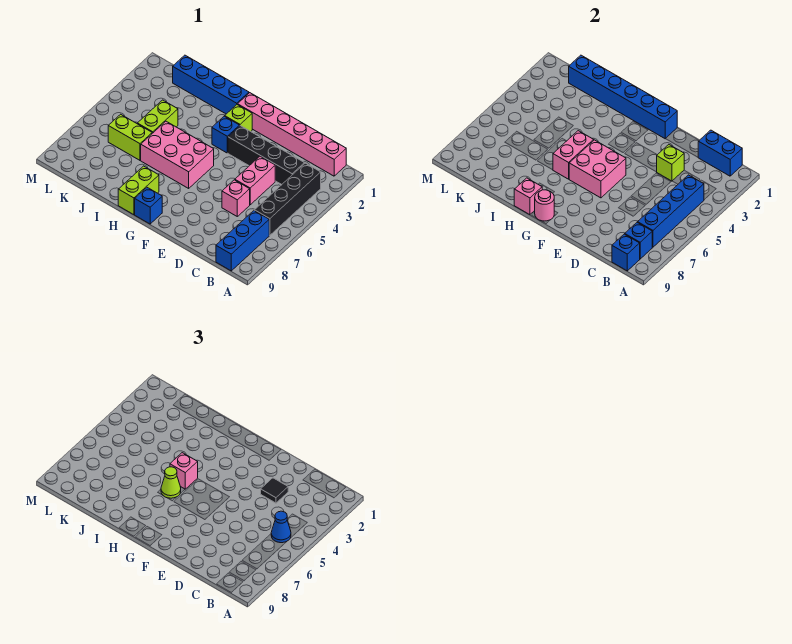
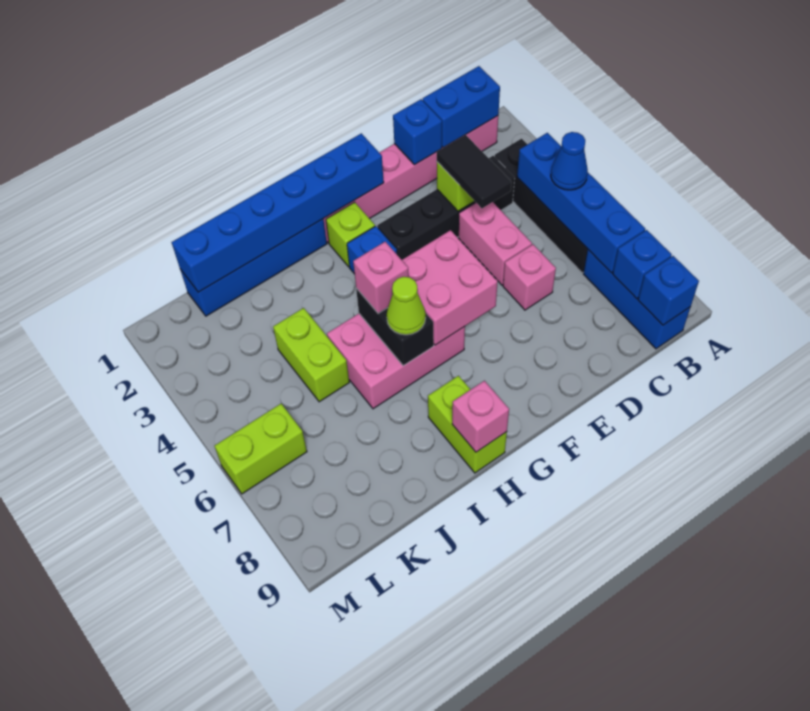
black tile D3 level 3 -> black tile D3:D4 level 3
blue brick G9 level 1 -> blue brick D1 level 2
pink round brick G9 level 2 -> none
pink brick H5:H6 level 2 -> black brick H5:H6 level 2
lime brick J6:K6 level 1 -> lime brick L6:M6 level 1

